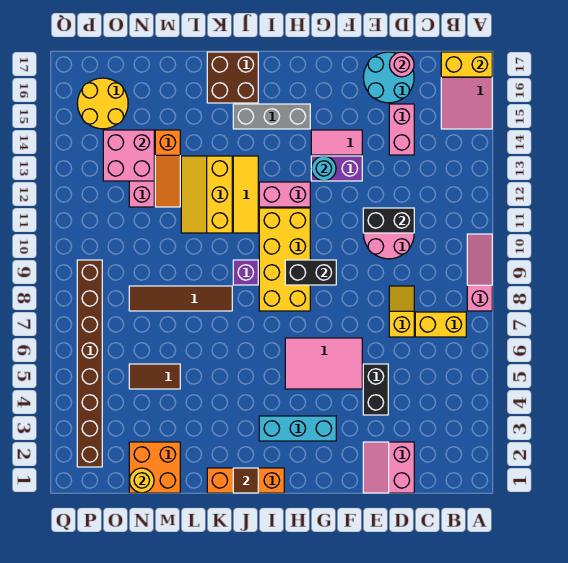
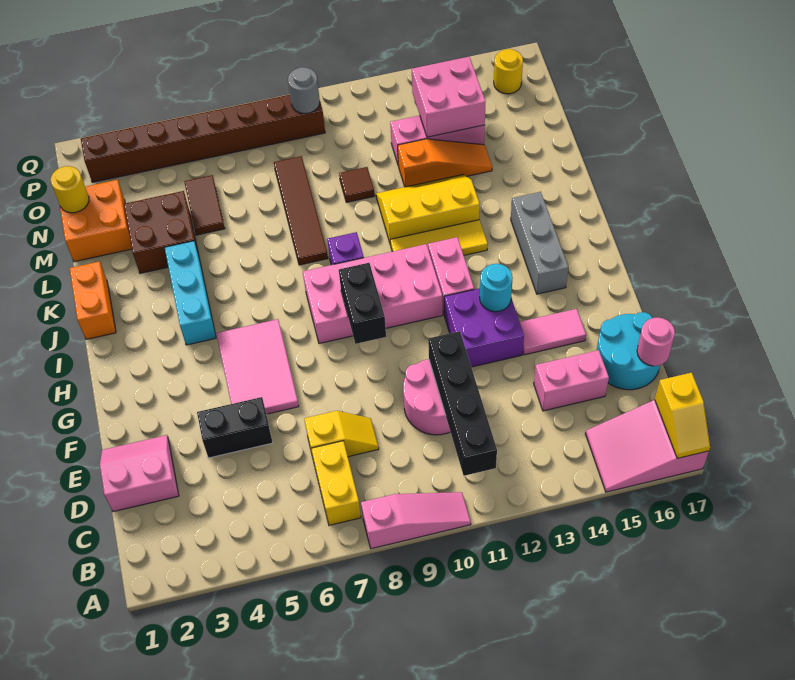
yellow brick A17:B17 level 2 -> yellow slope A17:B17 level 2 top B
black brick D11:E11 level 2 -> black brick B11:E11 level 2
purple brick F13:G13 level 1 -> purple brick F12:G13 level 1
pink tile F14:G14 level 1 -> pink tile F14:F15 level 1
cyan brick G3:I3 level 1 -> cyan brick I4:K4 level 1
yellow brick H8:I11 level 1 -> pink brick H8:I11 level 1
orange brick I1:K1 level 1 -> orange brick J1:K1 level 1
brown tile J1 level 2 -> brown tile M10 level 1
brown brick J16:K17 level 1 -> brown brick L3:M4 level 1
orange slope M12:M14 level 1 top 14 -> orange slope M12:M14 level 1 top 12
yellow round brick O15:P16 level 1 -> yellow round brick P16 level 1
none -> grey round brick P9 level 2

